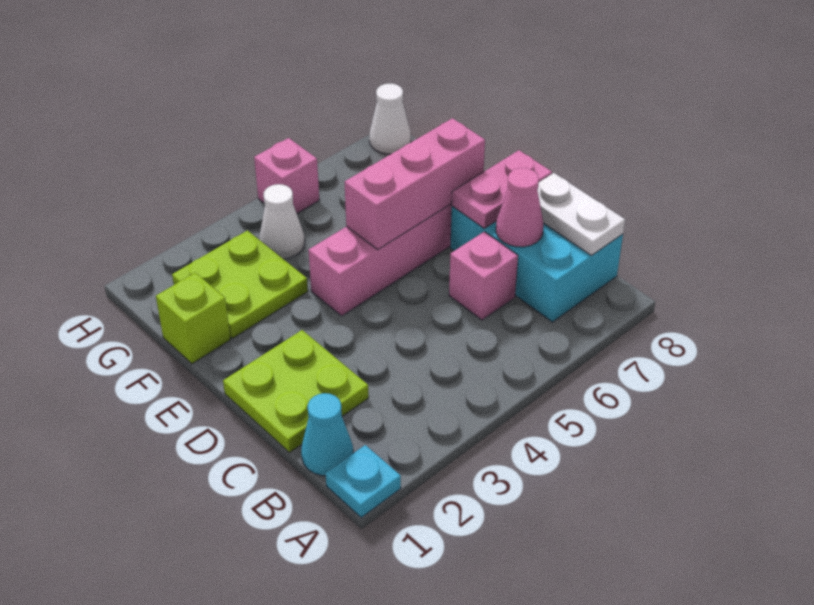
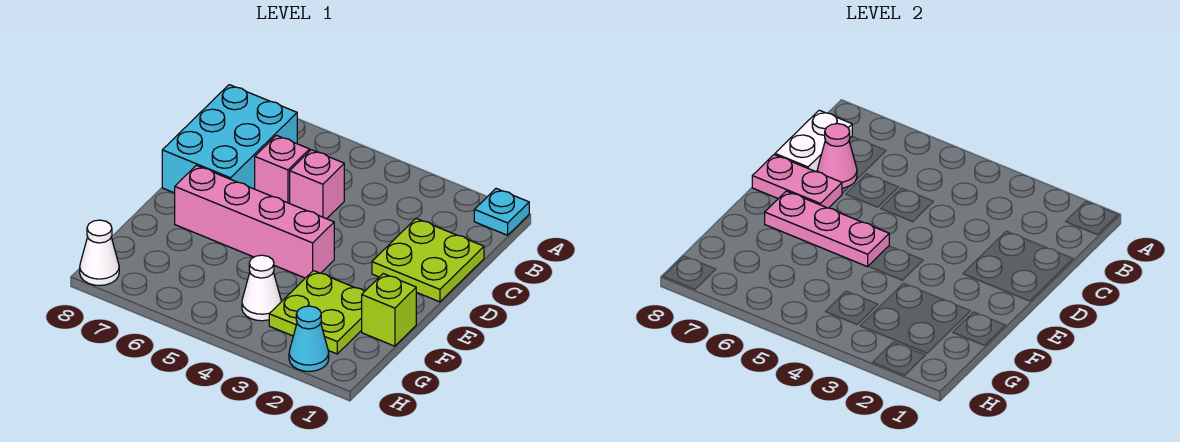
cyan cone B1 level 1 -> cyan cone H2 level 1
pink brick E5:E7 level 2 -> pink plate E5:E7 level 2
pink brick H5 level 1 -> pink brick C5 level 1

